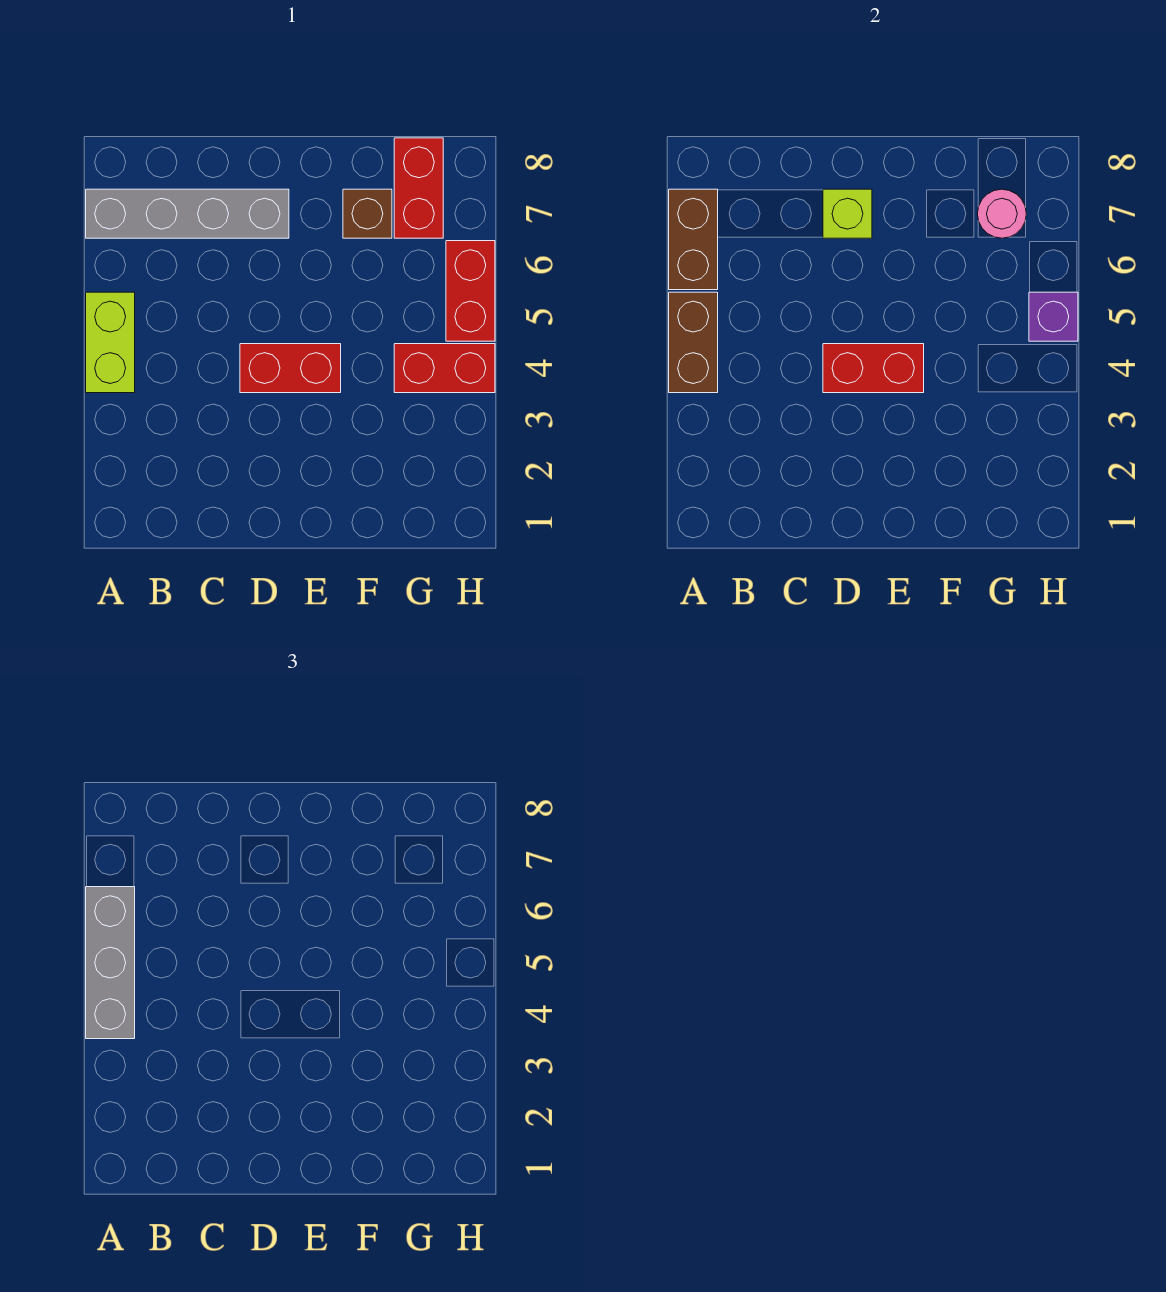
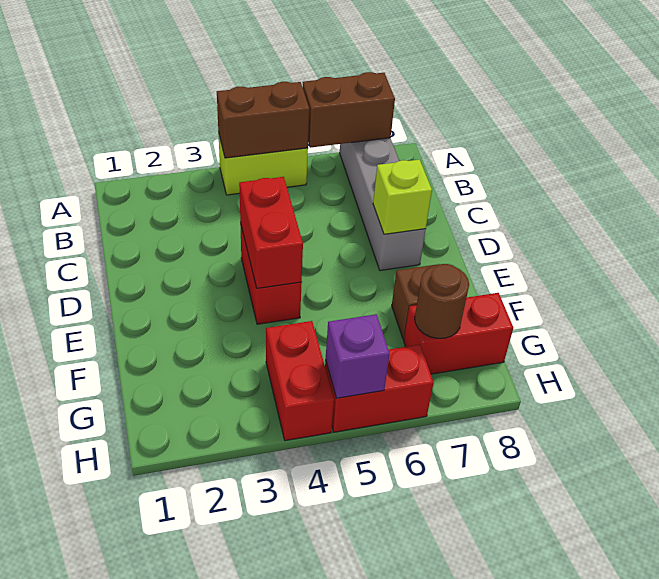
grey brick A4:A6 level 3 -> none
pink round brick G7 level 2 -> brown round brick G7 level 2

